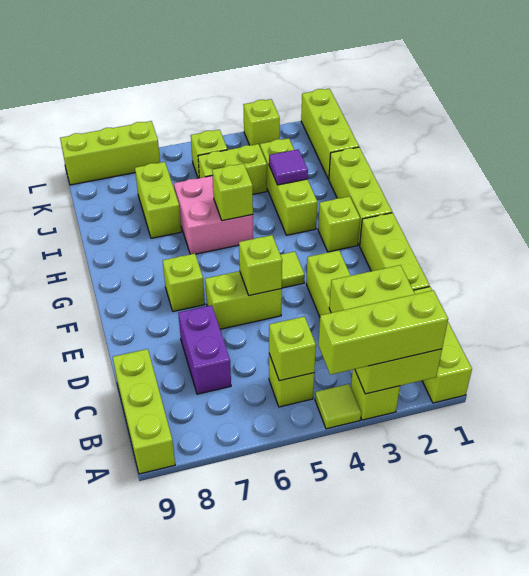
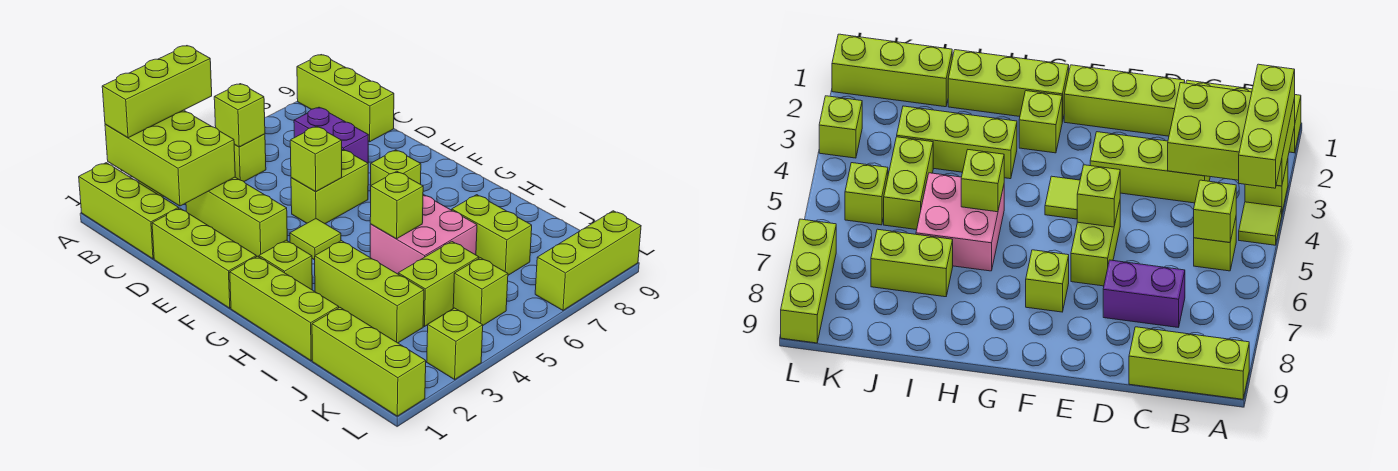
purple tile I3 level 2 -> none

